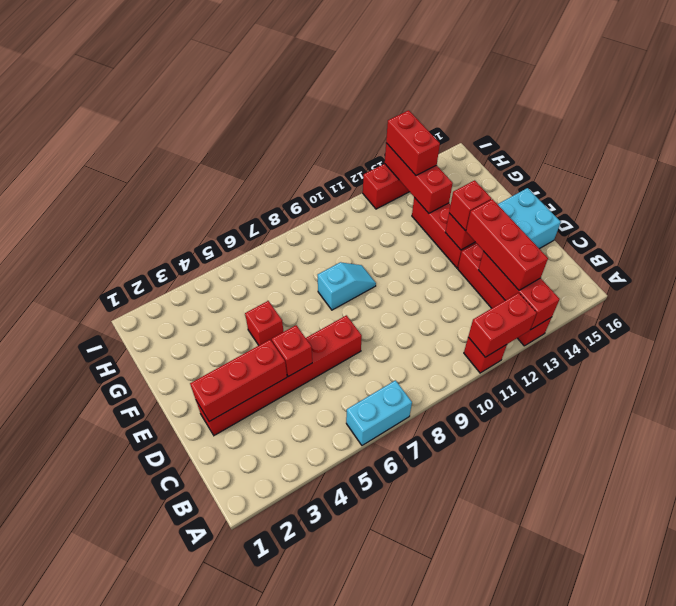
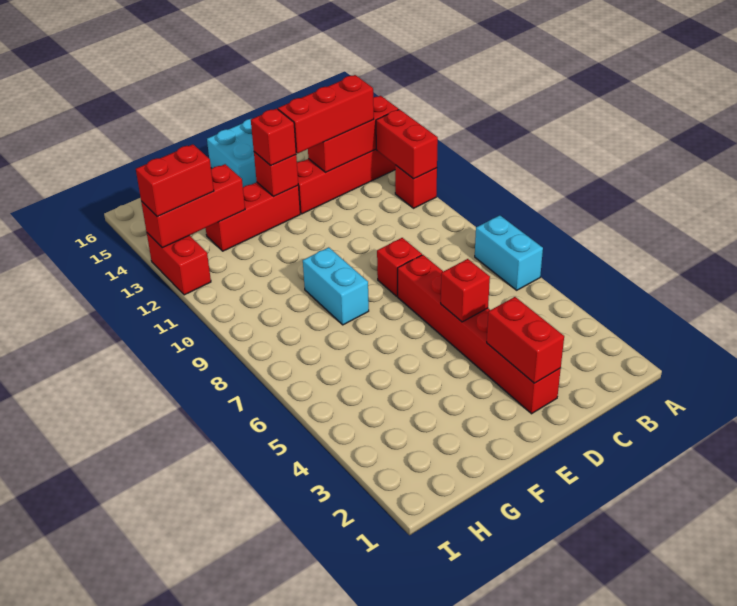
red brick D2:D4 level 2 -> red brick D2:D3 level 2
red brick F5 level 1 -> red brick D8 level 1
cyan slope F8:F9 level 1 top 8 -> cyan brick F8:F9 level 1

